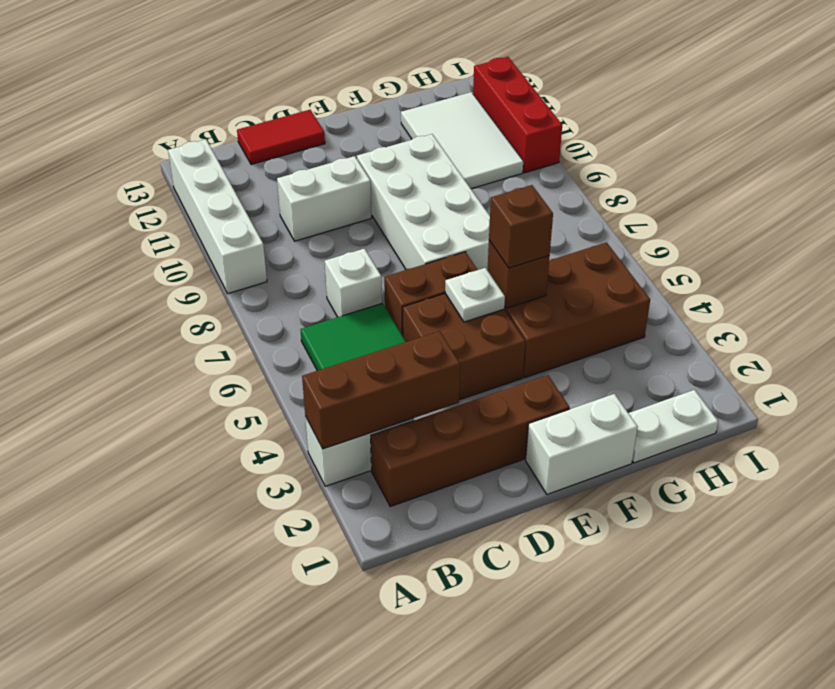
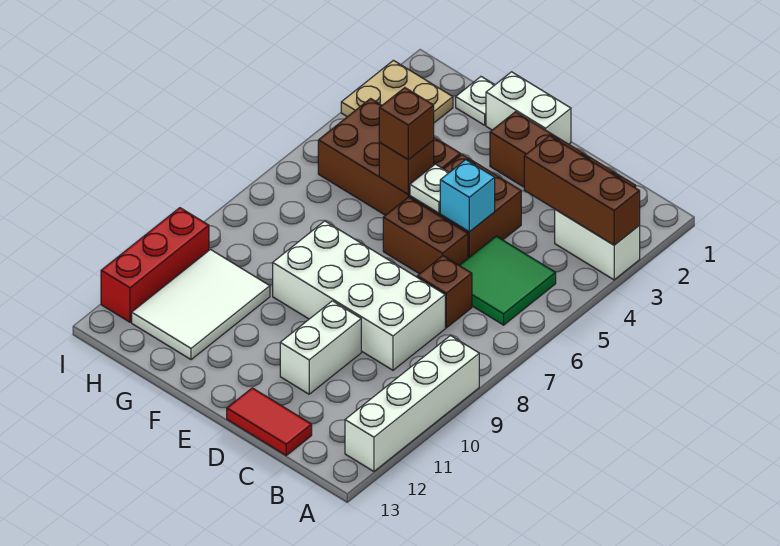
white brick C7 level 1 -> brown brick C7 level 1
white brick C10:D10 level 1 -> white brick D10:D11 level 1
none -> cyan brick D5 level 2
white brick E7:F10 level 1 -> white brick C8:F9 level 1
white plate G1:H1 level 1 -> white plate G1 level 1
none -> tan plate H2:I3 level 1

